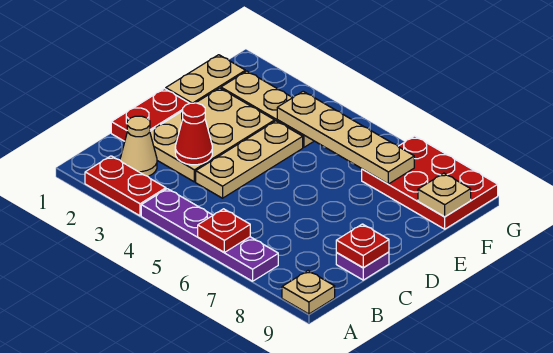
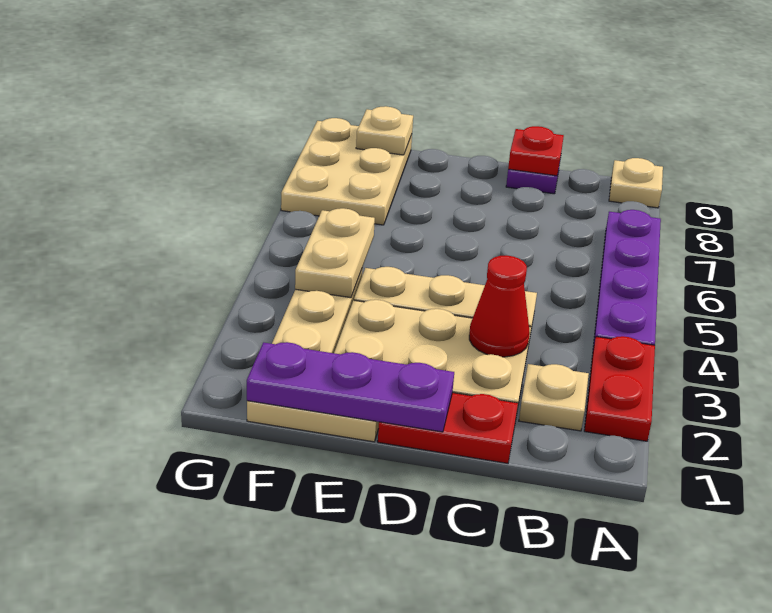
red plate A6 level 2 -> none
tan cone B2 level 1 -> tan plate B2 level 1
none -> purple plate D1:F1 level 2
tan plate F4:F7 level 2 -> tan plate F4:F5 level 2
red plate F7:G9 level 1 -> tan plate F7:G9 level 1

